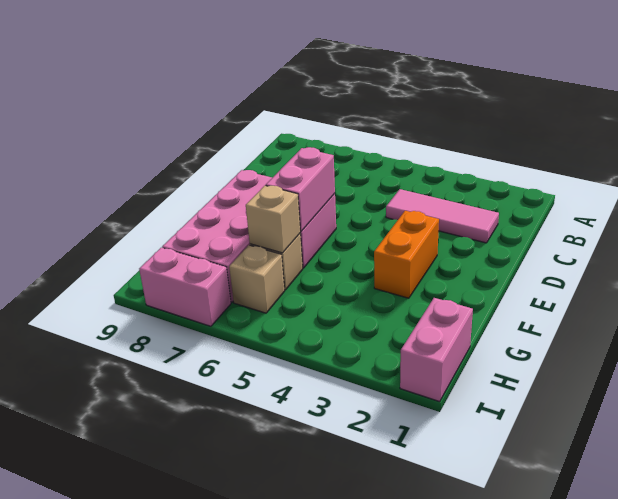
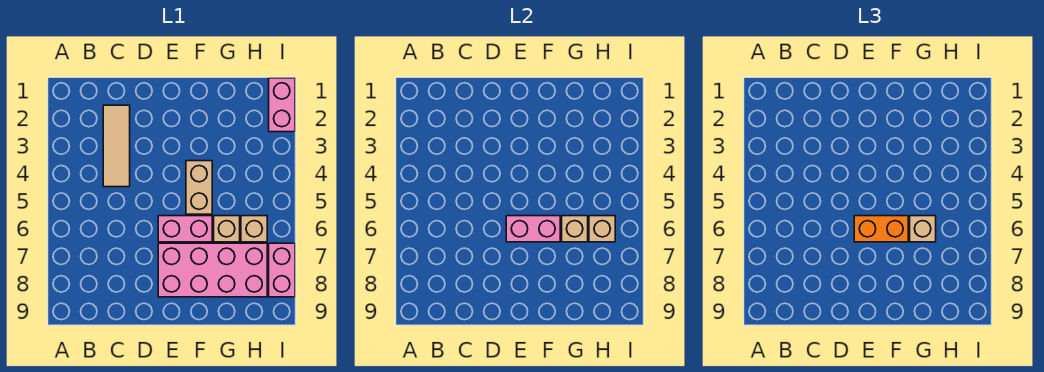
pink tile C2:C4 level 1 -> tan tile C2:C4 level 1
orange brick E3:F3 level 1 -> orange brick E6:F6 level 3
none -> tan brick F4:F5 level 1
none -> tan brick G6 level 3
pink brick H1:I1 level 1 -> pink brick I1:I2 level 1
none -> tan brick H6 level 2

